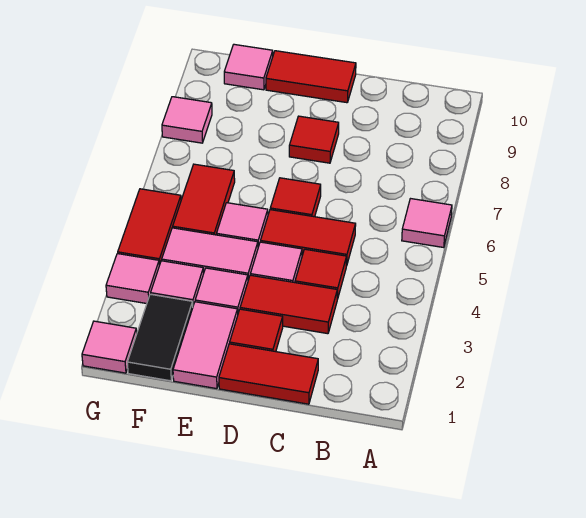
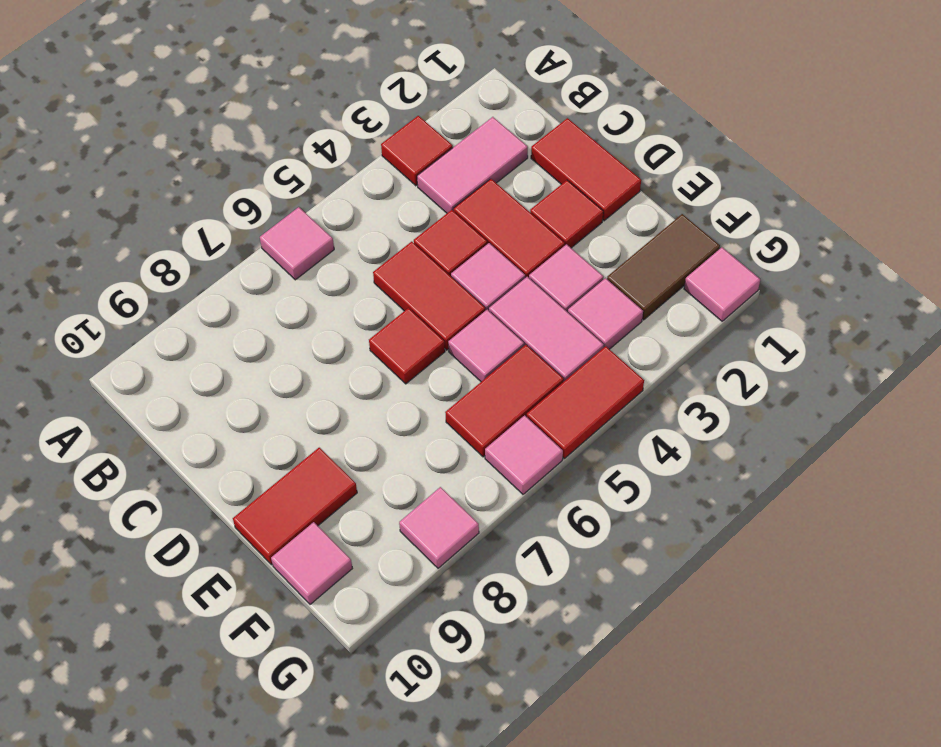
red tile D8 level 1 -> red tile A3 level 1
red tile D10:E10 level 1 -> red tile E9:E10 level 1
pink tile E1:E2 level 1 -> pink tile B2:B3 level 1
black tile F1:F2 level 1 -> brown tile F1:F2 level 1
pink tile G3 level 1 -> pink tile G6 level 1

